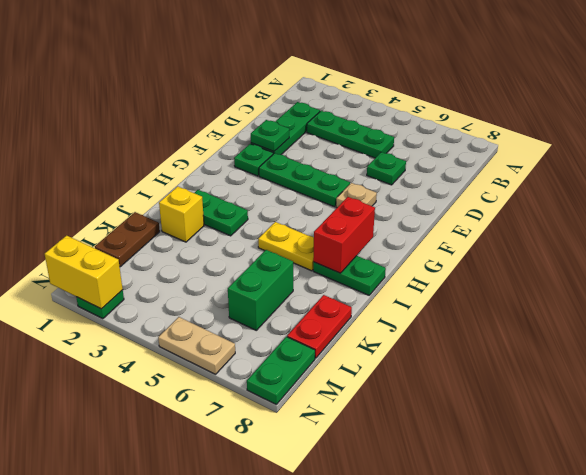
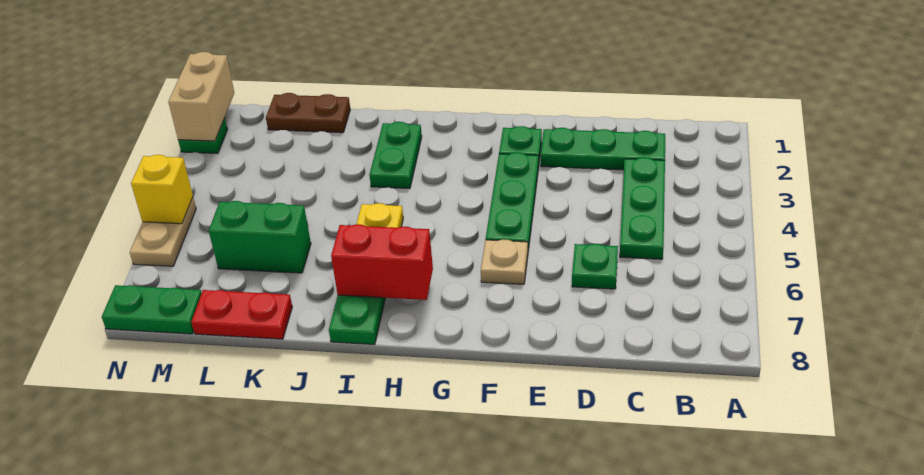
green plate E2 level 2 -> none
yellow brick J2 level 1 -> yellow brick N5 level 2
yellow brick N1:N2 level 2 -> tan brick N1:N2 level 2

